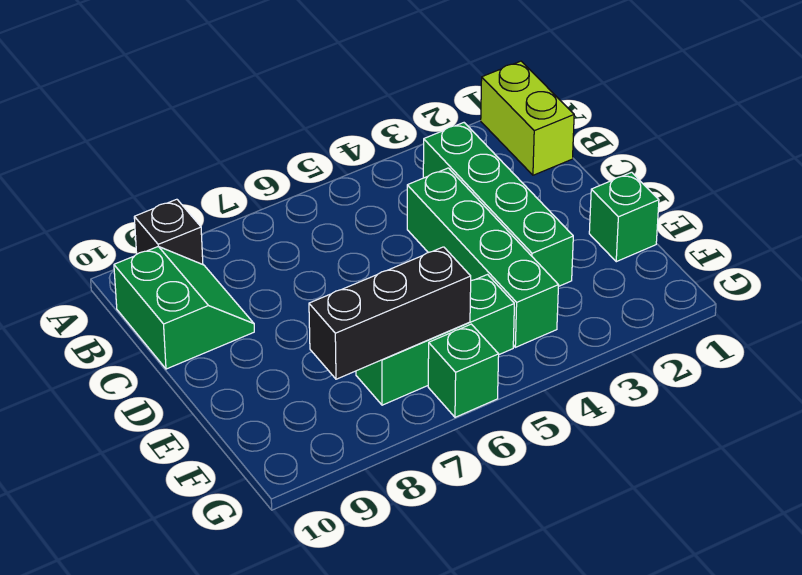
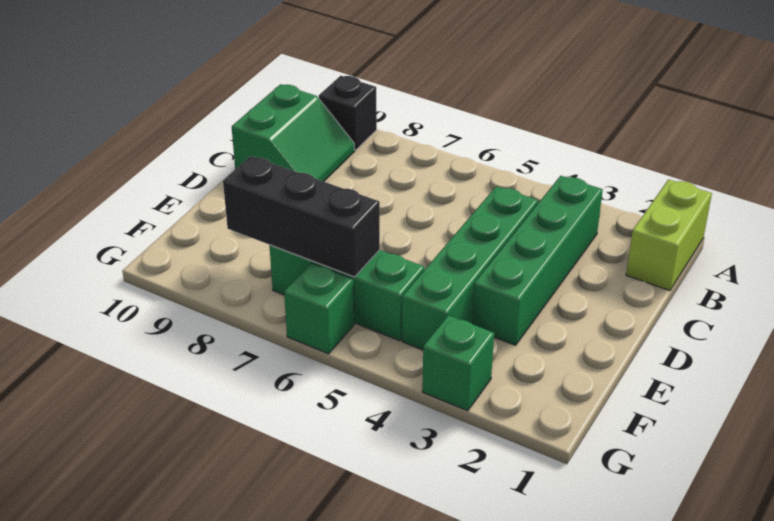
green brick E1 level 1 -> green brick G3 level 1

